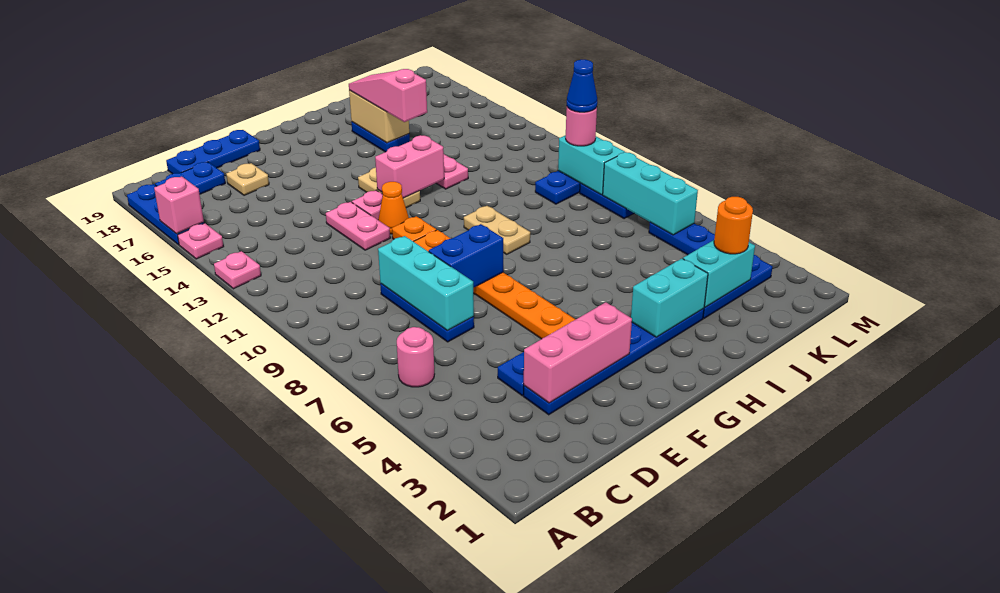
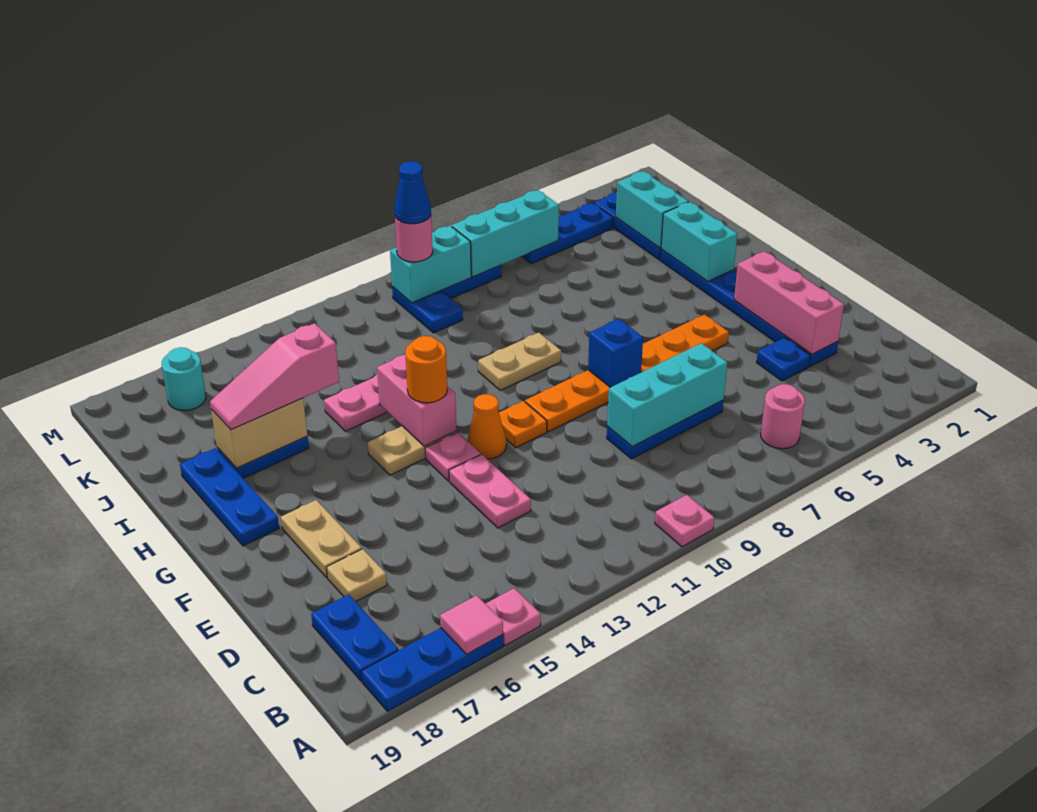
pink plate A13 level 1 -> pink plate A10 level 1
pink brick A16 level 2 -> pink tile A16 level 2
blue plate C19:E19 level 1 -> blue plate G18:I18 level 1
blue brick E8:F8 level 2 -> blue brick F8 level 2
pink plate E12:E13 level 1 -> pink plate D13:E13 level 1
none -> tan plate E17:F17 level 1
orange round brick K3 level 3 -> orange round brick G13 level 3
none -> cyan round brick L17 level 1

